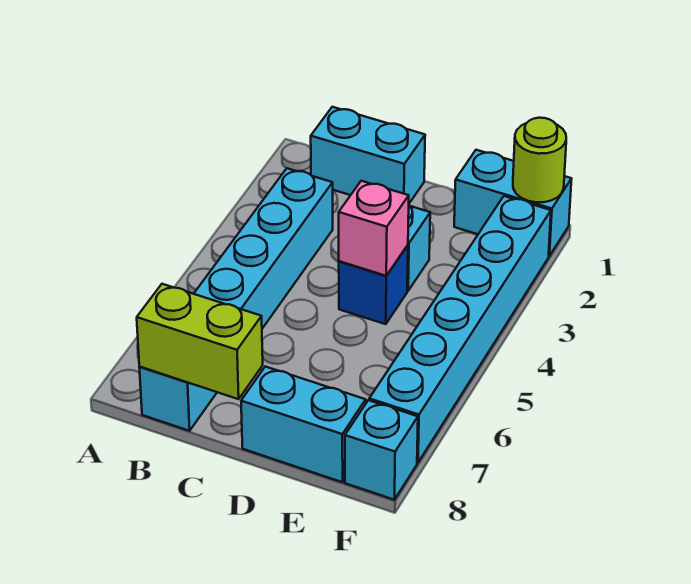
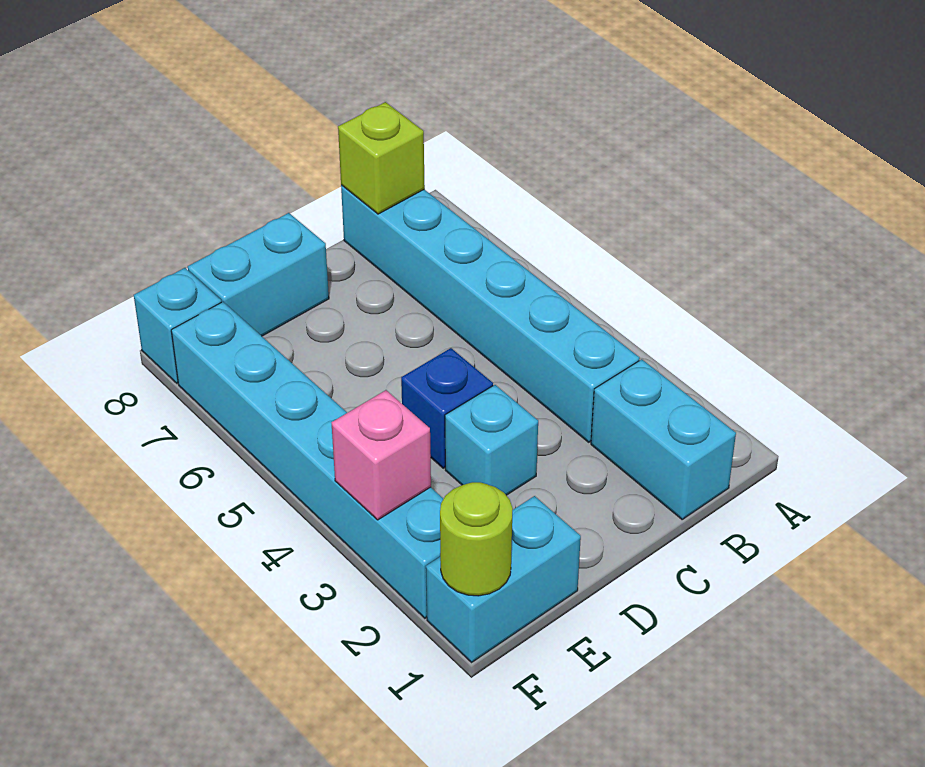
cyan brick B1:C1 level 1 -> cyan brick B1:B2 level 1
lime brick B8:C8 level 2 -> lime brick B8 level 2
pink brick D4 level 2 -> pink brick F3 level 2

